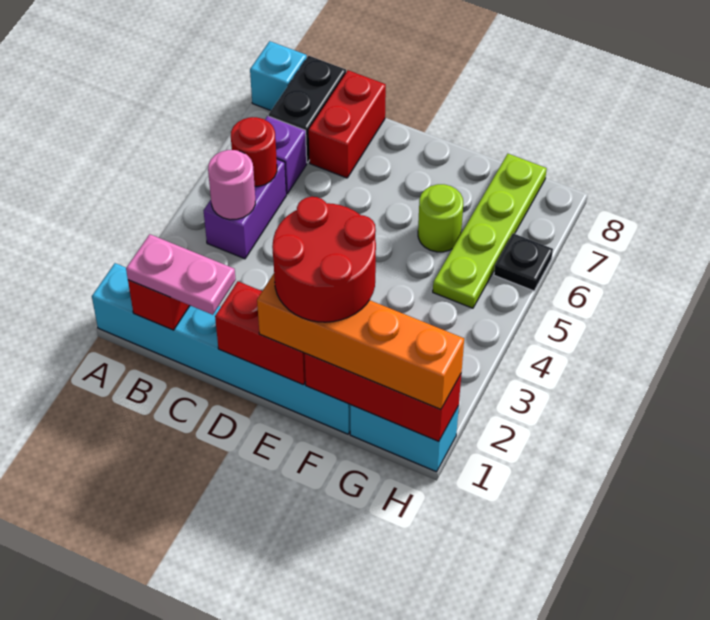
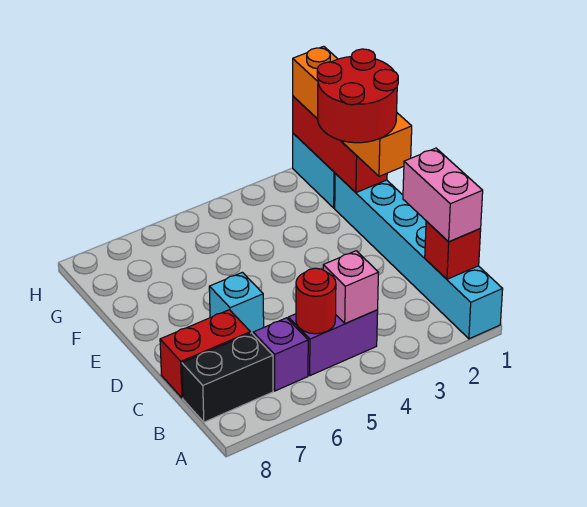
cyan brick A8 level 1 -> cyan brick D6 level 1
pink plate B1:C1 level 3 -> pink brick B1:C1 level 3
pink round brick B4 level 2 -> pink brick B4 level 2
red brick D1:E1 level 2 -> none
lime round brick F6 level 1 -> none
lime plate G5:G8 level 1 -> none
black plate H6 level 1 -> none

